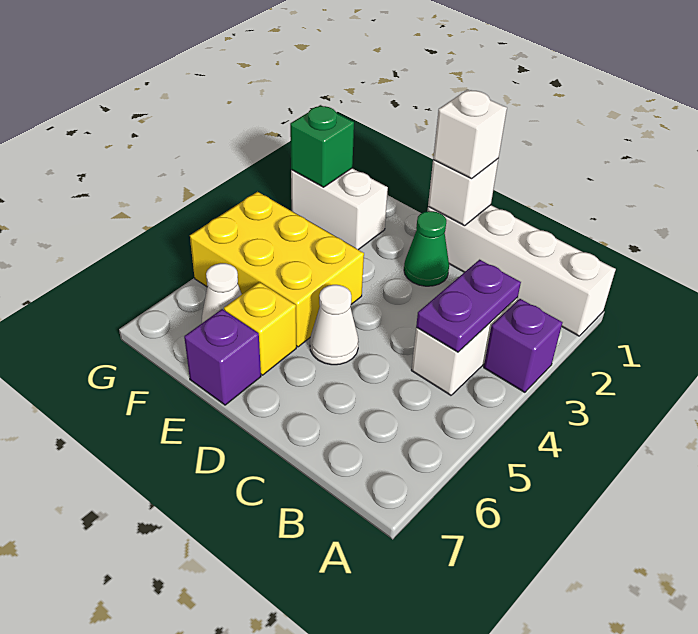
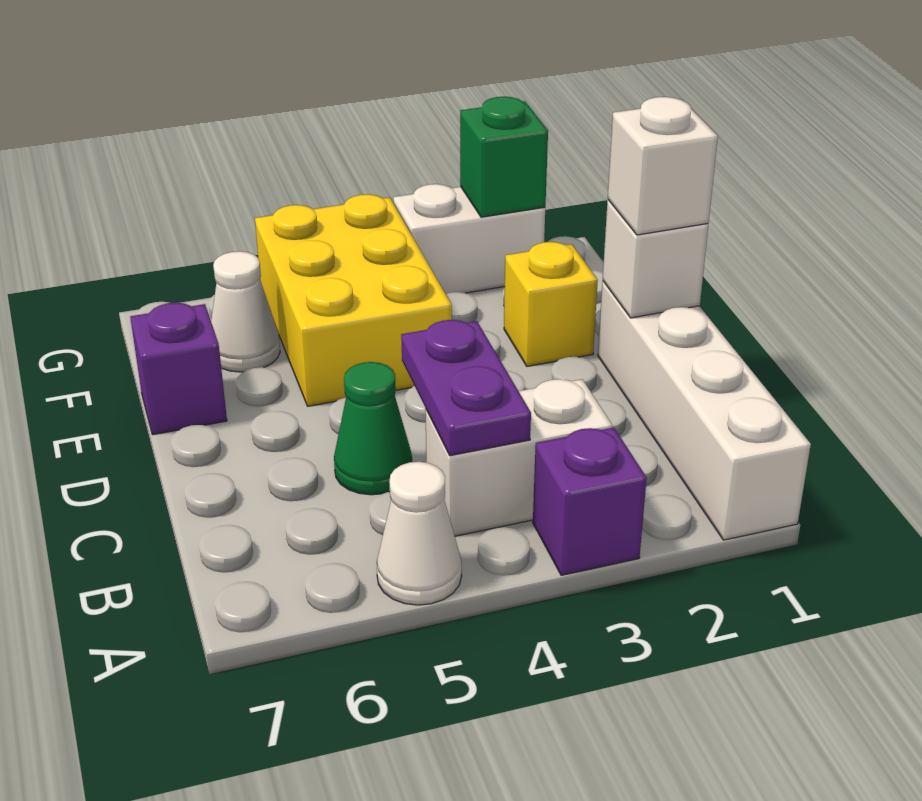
purple plate B3:B4 level 2 -> purple plate B4:C4 level 2
green cone D2 level 1 -> green cone C5 level 1
white cone D5 level 1 -> white cone A5 level 1
yellow brick E6 level 1 -> yellow brick E2 level 1
white brick F2:G2 level 1 -> white brick G2:G3 level 1

